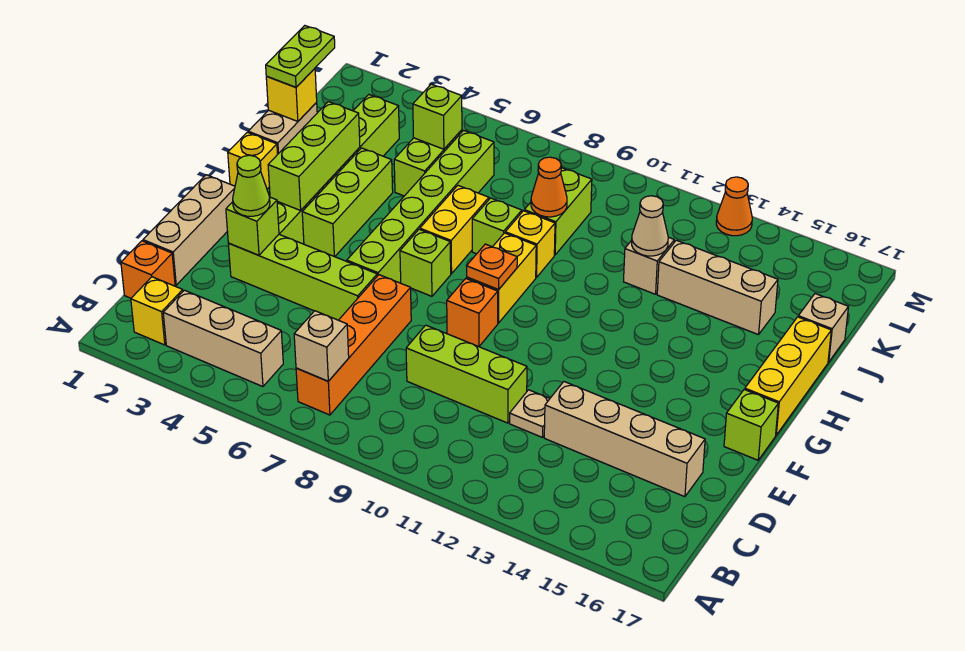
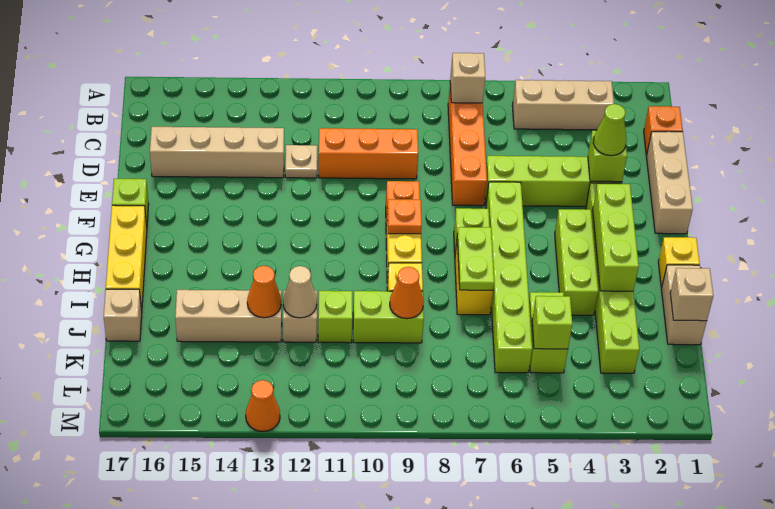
yellow brick B2 level 1 -> none
lime brick D9:D11 level 1 -> orange brick D9:D11 level 1
lime brick I8 level 1 -> lime brick J11 level 1
yellow brick J1 level 2 -> tan brick J1 level 2
lime plate J1:K1 level 3 -> lime plate H7:I7 level 2
lime brick J9:K9 level 1 -> lime brick J9:J10 level 1
none -> orange cone J13 level 2

